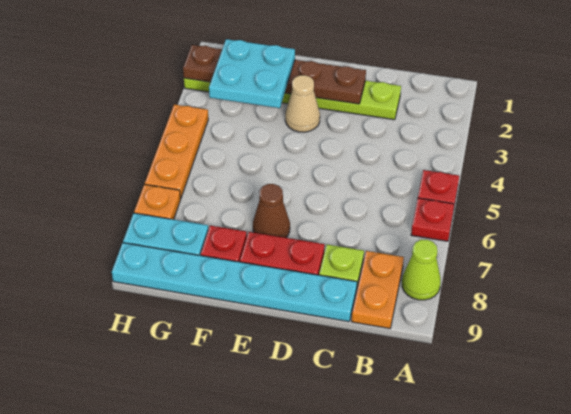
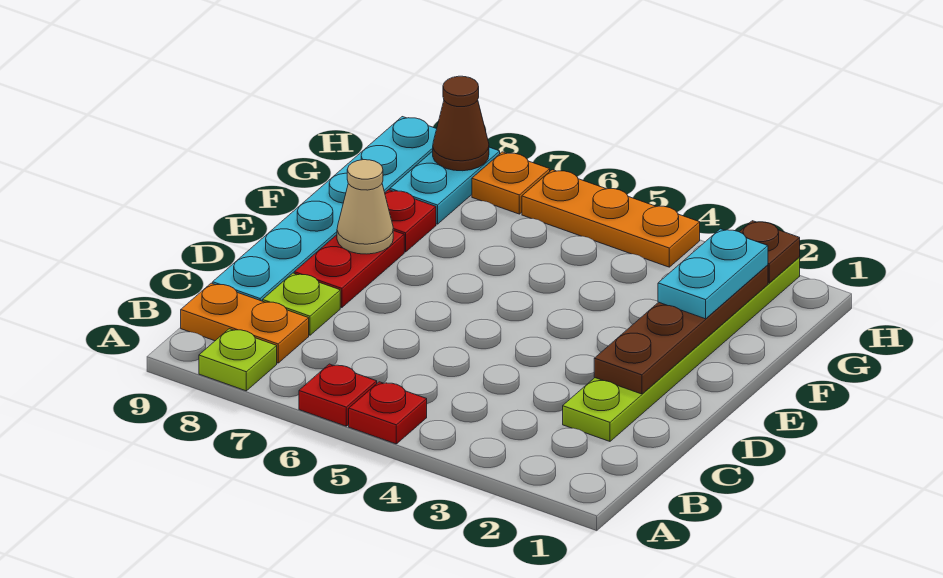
lime cone A8 level 1 -> lime plate A8 level 1
tan cone E3 level 1 -> tan cone E8 level 2
brown cone E7 level 1 -> brown cone H8 level 2
cyan plate F2:G3 level 3 -> cyan plate F2:G2 level 3

